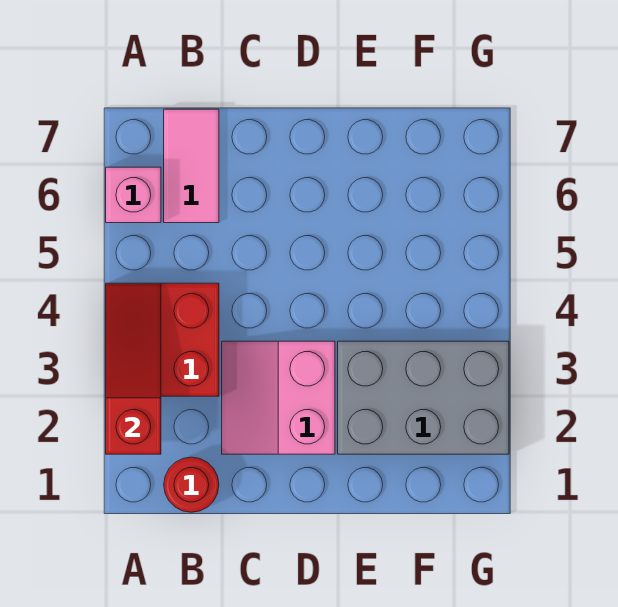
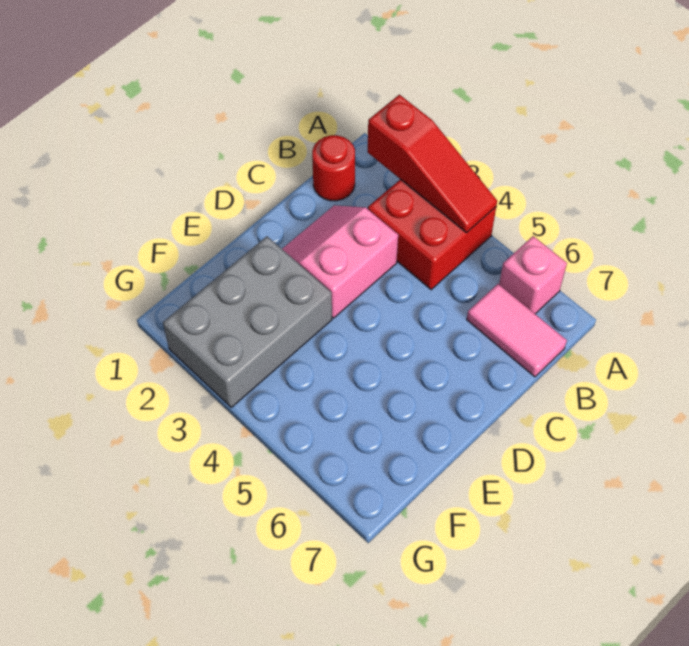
pink slope C2:D3 level 1 top D -> pink slope C2:D3 level 1 top 3

